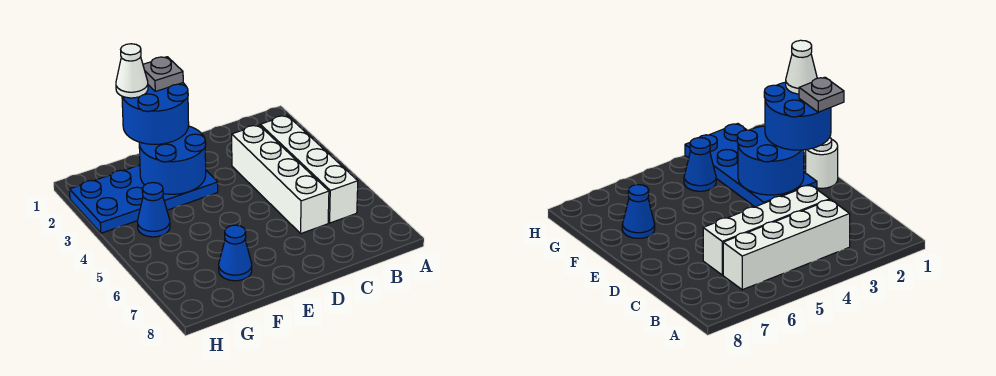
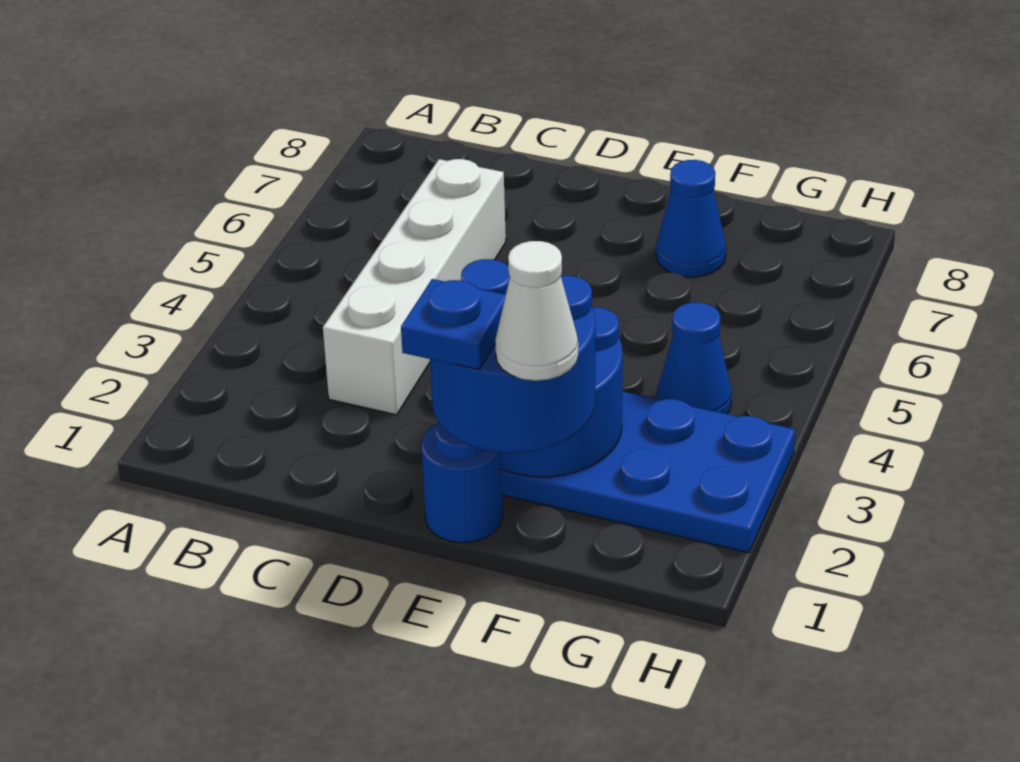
white brick B3:B6 level 1 -> none
white round brick E1 level 1 -> blue round brick E1 level 1
grey plate E1 level 4 -> blue plate E1 level 4

